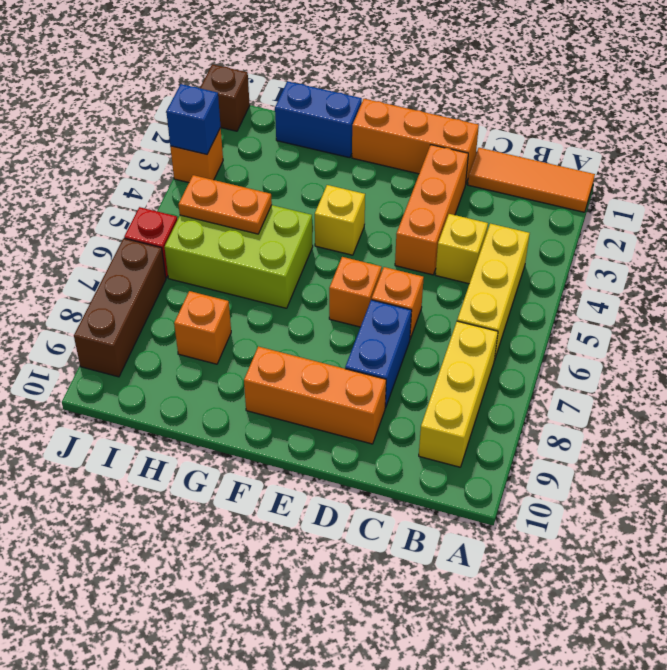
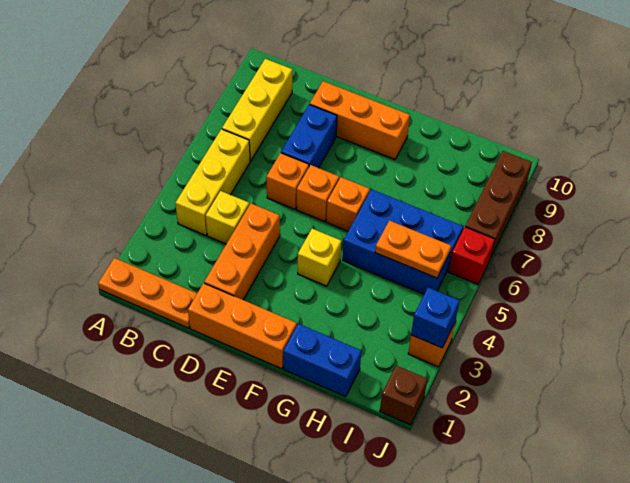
orange tile A1:C1 level 1 -> orange plate A1:C1 level 1
lime brick G5:I6 level 1 -> blue brick G5:I6 level 1
orange brick H8 level 1 -> orange brick F6 level 1

